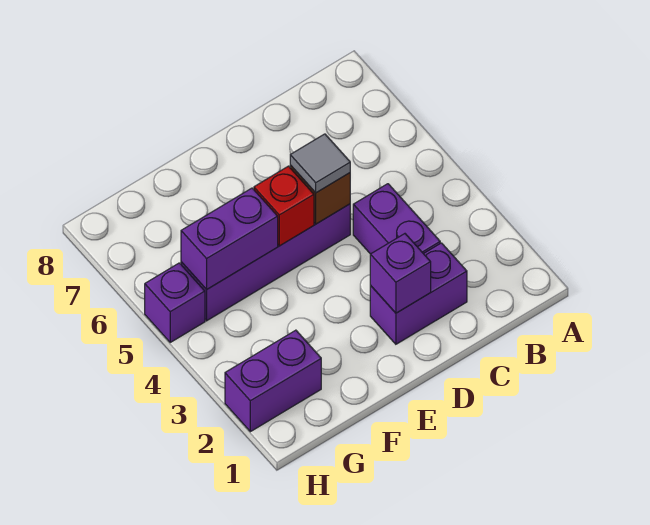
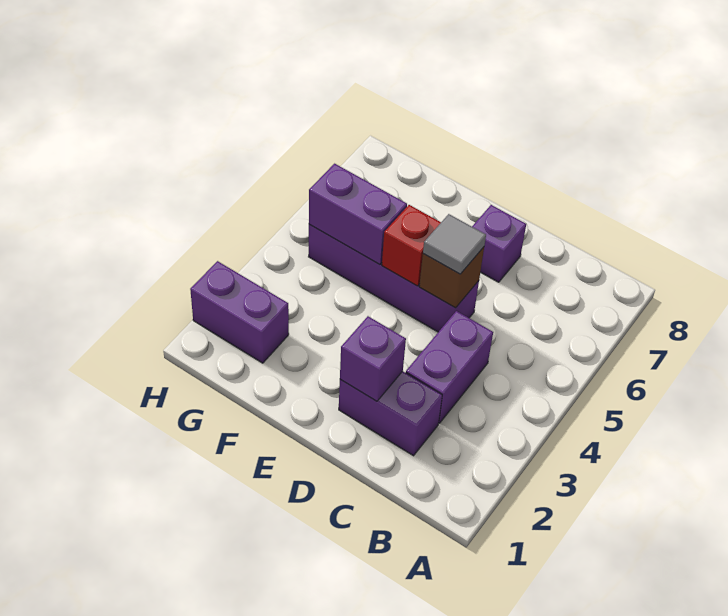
purple brick H5 level 1 -> purple brick D7 level 1

